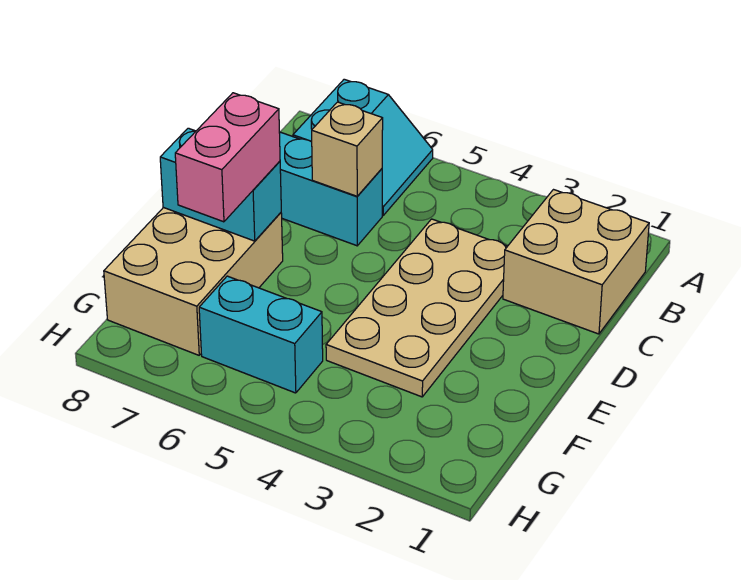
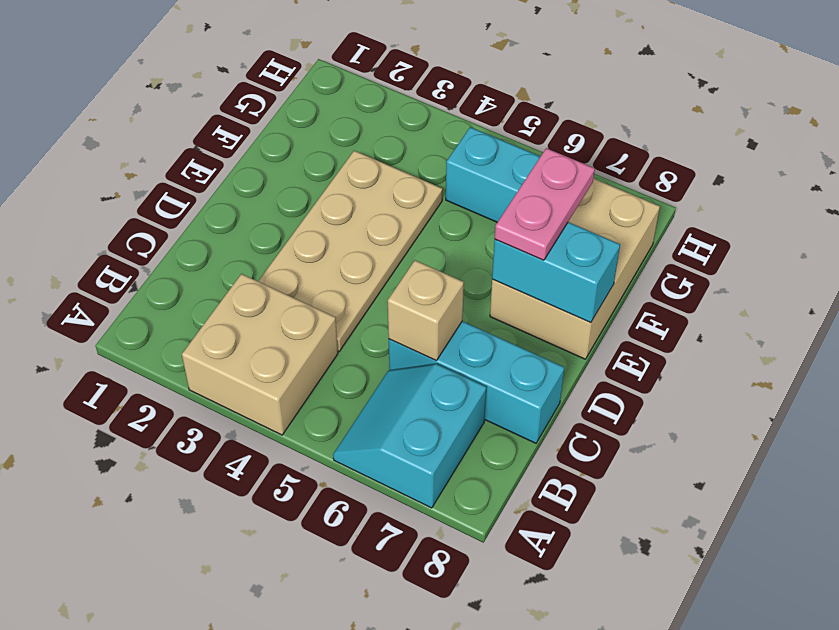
tan brick B1:C2 level 1 -> tan brick A3:B4 level 1
pink brick E7:F7 level 3 -> pink plate E7:F7 level 3

